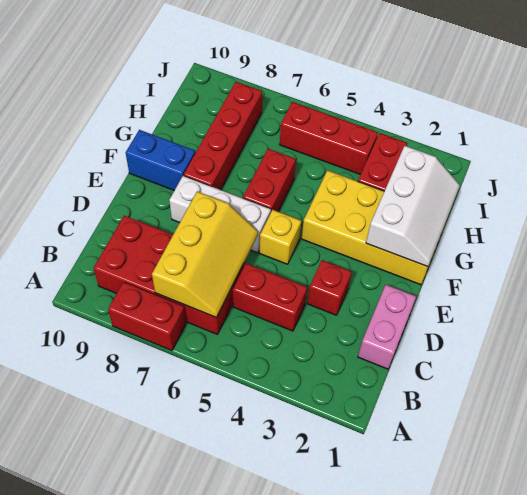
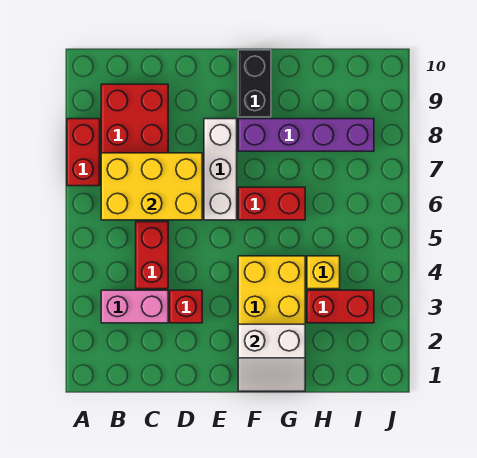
yellow slope B6:D7 level 2 top 7 -> yellow brick B6:D7 level 2
pink brick C1:D1 level 1 -> pink brick B3:C3 level 1
yellow brick E5 level 1 -> yellow brick H4 level 1
white slope F1:H2 level 2 top 2 -> white slope F1:G2 level 2 top 2
red brick F8:I8 level 1 -> purple brick F8:I8 level 1
blue brick F9:F10 level 1 -> black brick F9:F10 level 1
red brick I4:I6 level 1 -> none

